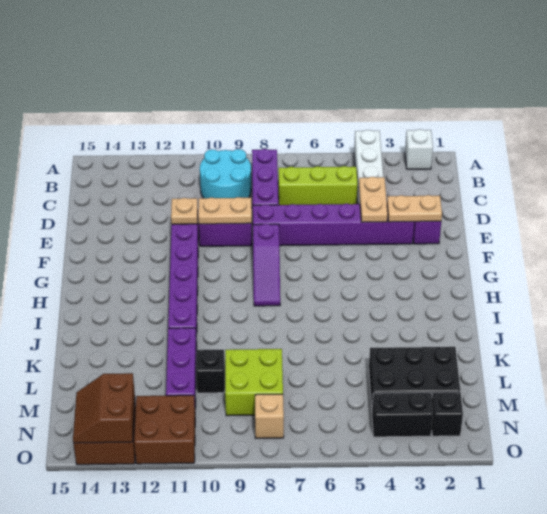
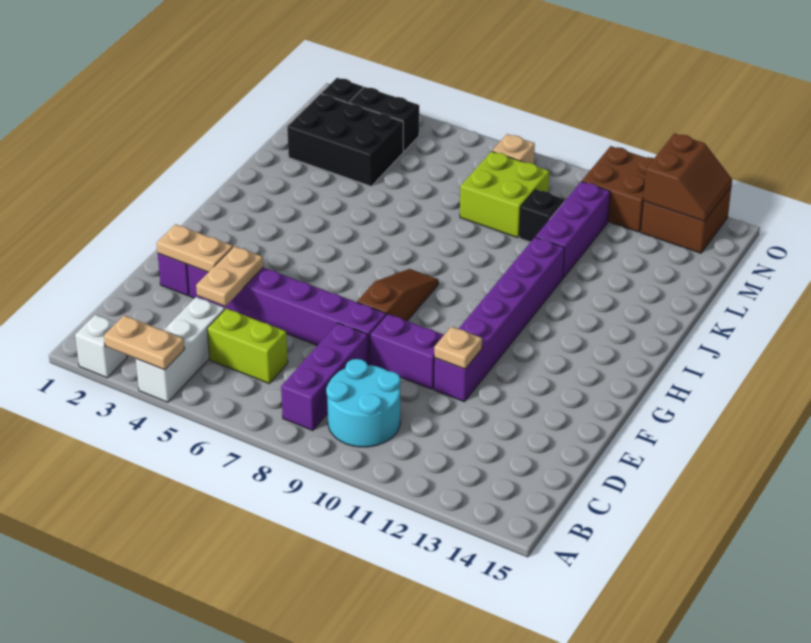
lime brick C5:C7 level 1 -> lime brick C5:C6 level 1
tan plate E9:E10 level 2 -> tan plate A3:A4 level 2
purple slope F8:H8 level 1 top F -> brown slope F8:H8 level 1 top F

